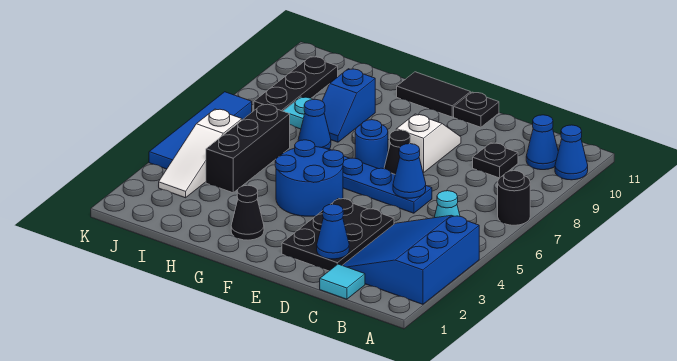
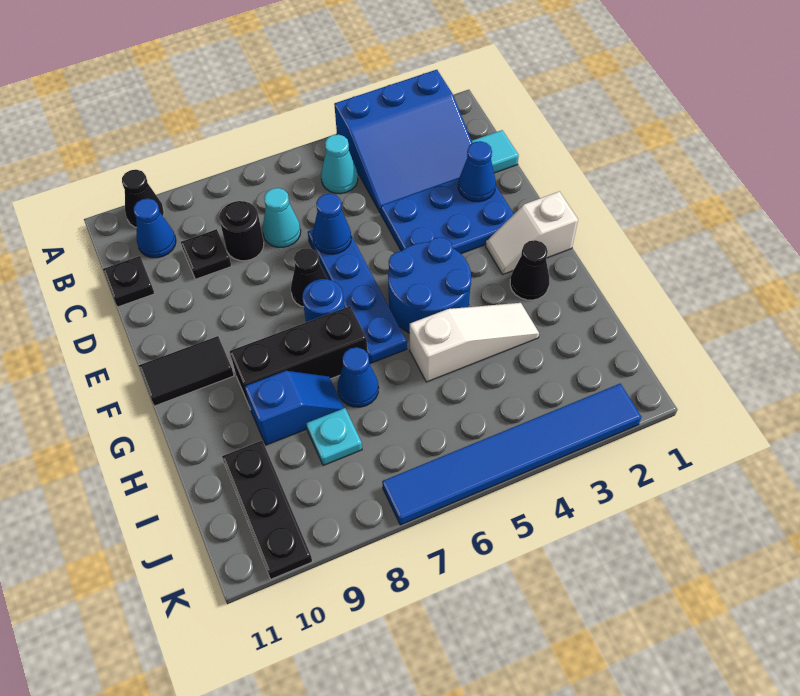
black round brick A7 level 1 -> black round brick C8 level 1
blue cone A10 level 1 -> black cone A10 level 1
none -> cyan cone C7 level 1
black plate D2:E4 level 1 -> blue plate D2:E4 level 1
white slope E8:E9 level 1 top 8 -> white slope F1:F2 level 1 top 1
black plate E11 level 1 -> black plate C11 level 1
black tile F11:G11 level 1 -> black tile F10:F11 level 1
black brick I4:I6 level 1 -> black brick G7:G9 level 1
white slope J3:J5 level 1 top 5 -> white slope H3:H5 level 1 top 5
black plate J8:J10 level 1 -> black plate I10:K10 level 1
blue tile K4:K7 level 1 -> blue tile K2:K7 level 1

